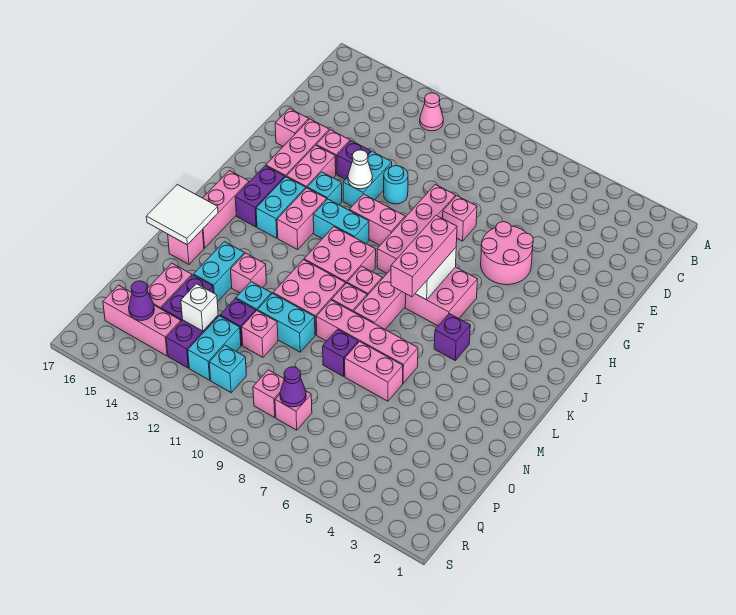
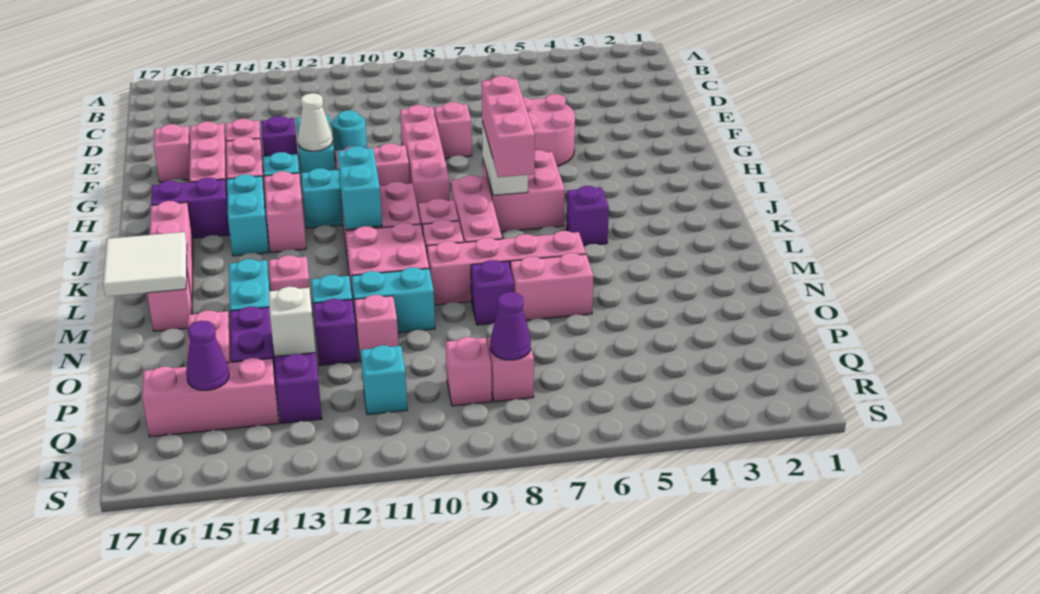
pink cone B12 level 1 -> none
purple brick I15:J15 level 1 -> purple brick I15:I16 level 1
cyan brick P12:Q12 level 1 -> cyan brick J11:K11 level 2

